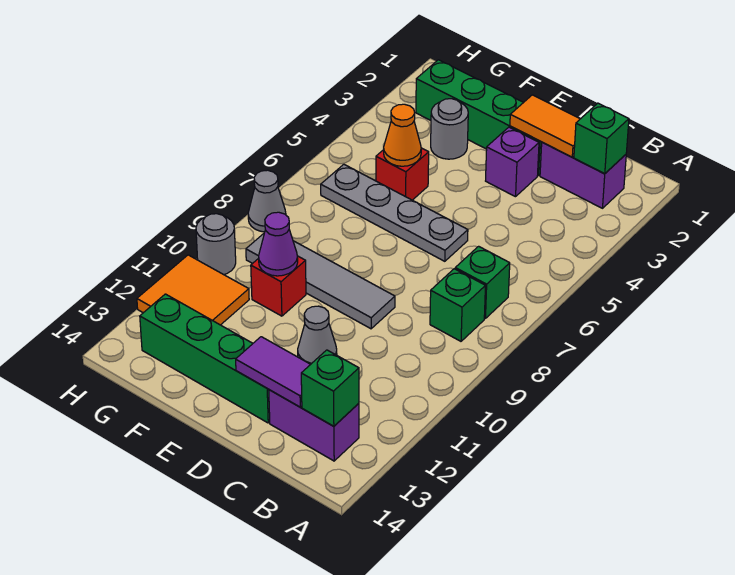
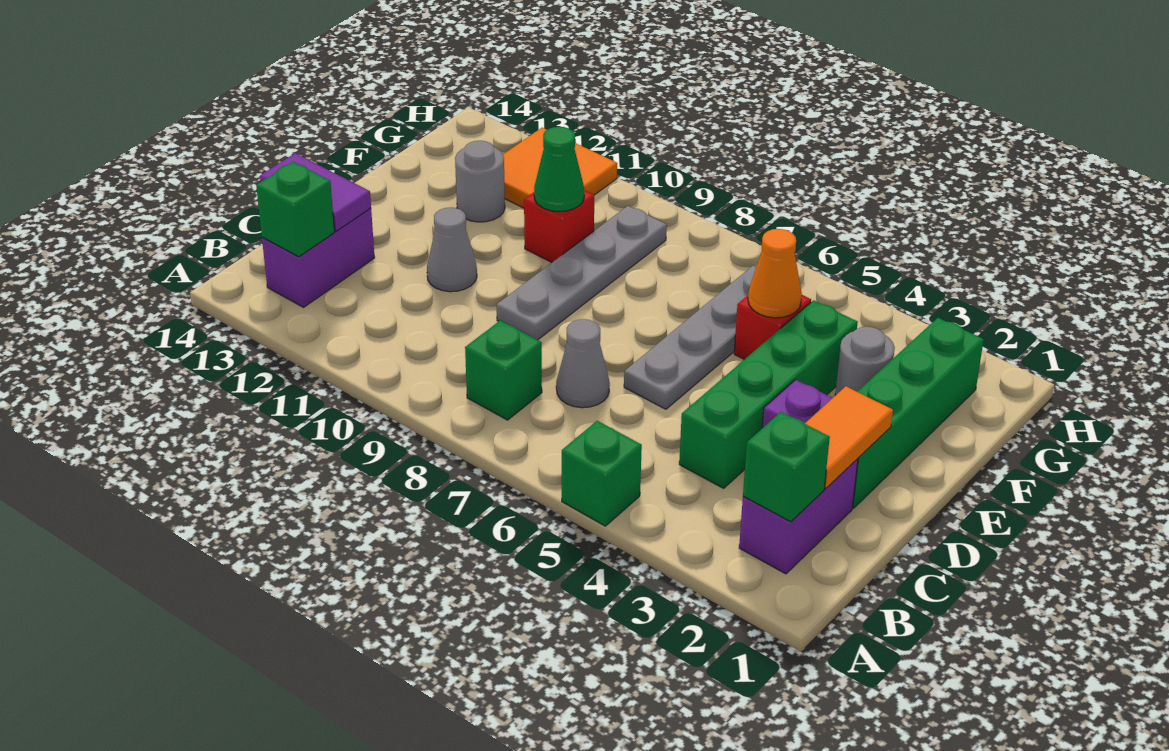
green brick B7 level 1 -> green brick A5 level 1
purple tile C13:D13 level 2 -> purple tile C13:C14 level 2
grey tile D9:G9 level 1 -> grey plate D9:G9 level 1
green brick D13:G13 level 1 -> green brick C4:F4 level 1
purple cone F10 level 2 -> green cone F10 level 2
grey cone H8 level 1 -> grey cone C7 level 1
grey round brick H10 level 1 -> grey round brick F12 level 1

